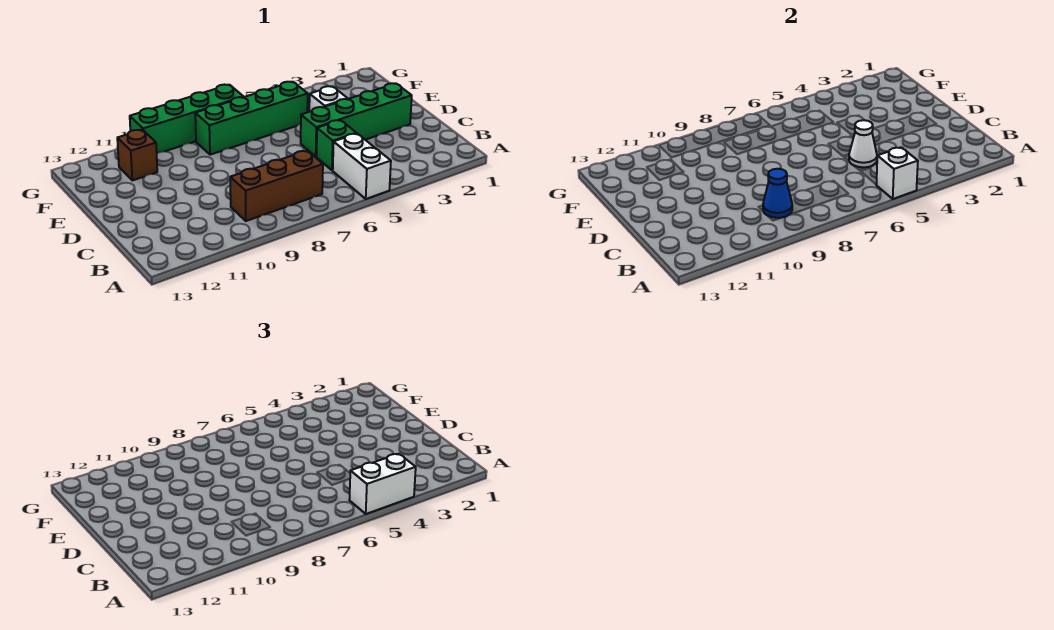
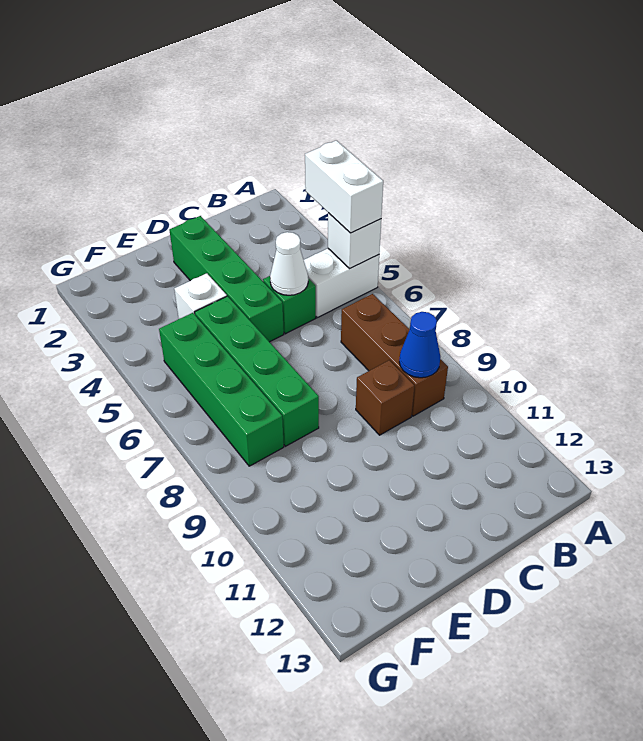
brown brick F11 level 1 -> brown brick C9 level 1
green brick G7:G10 level 1 -> green brick E5:E8 level 1

